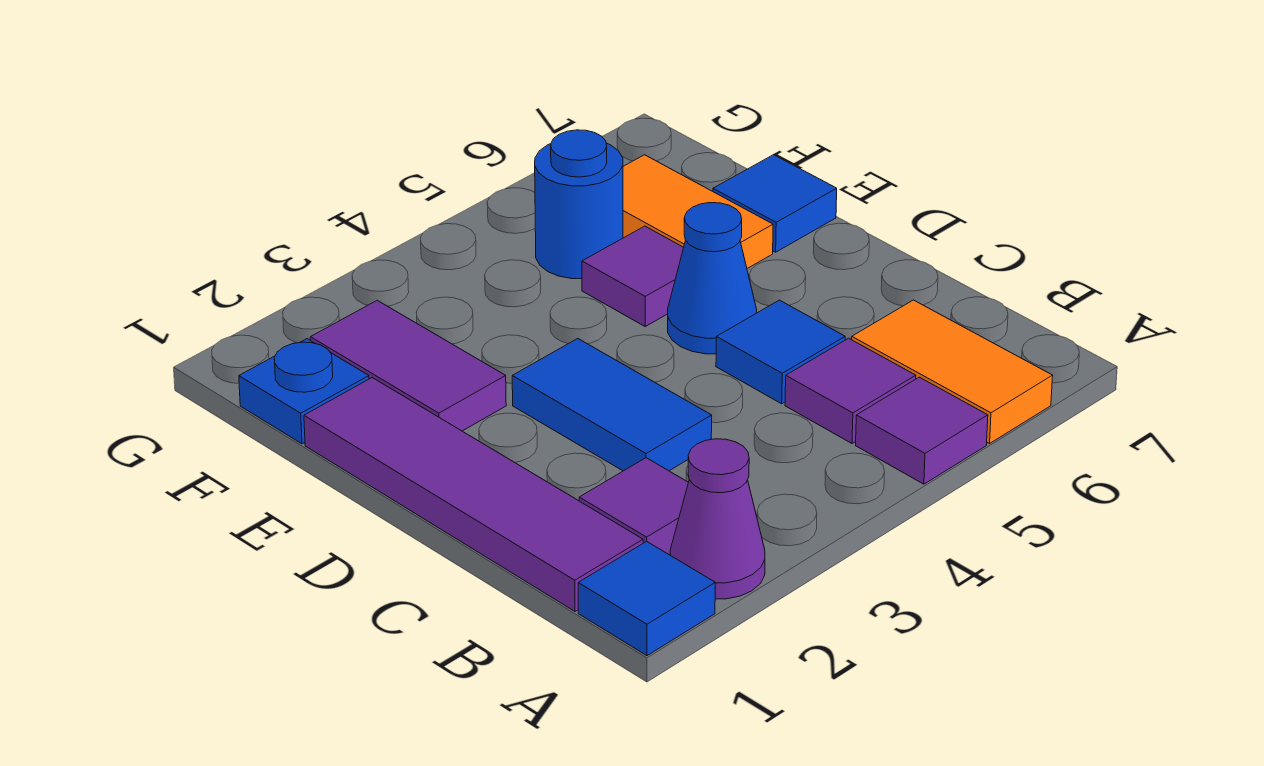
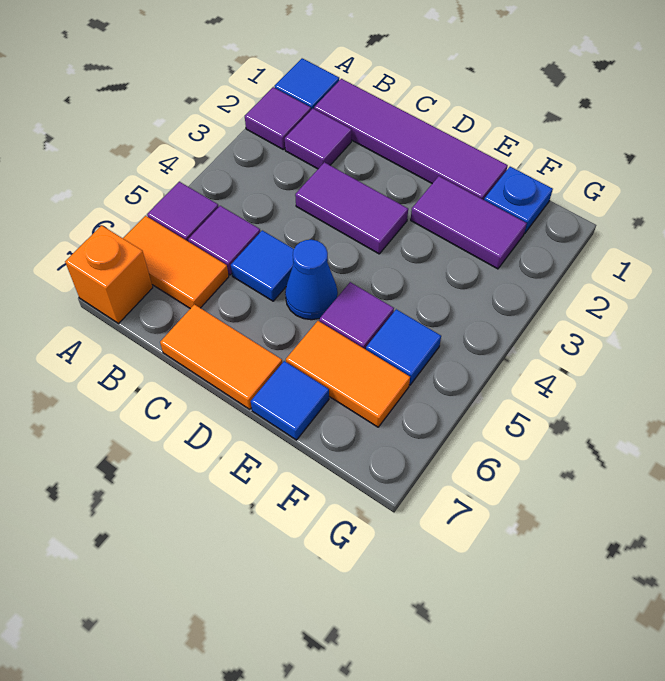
purple cone A2 level 1 -> purple tile A2 level 1
none -> orange brick A7 level 1
blue tile C3:D3 level 1 -> purple tile C3:D3 level 1
none -> orange tile C7:D7 level 1
blue round brick F5 level 1 -> blue tile F5 level 1

